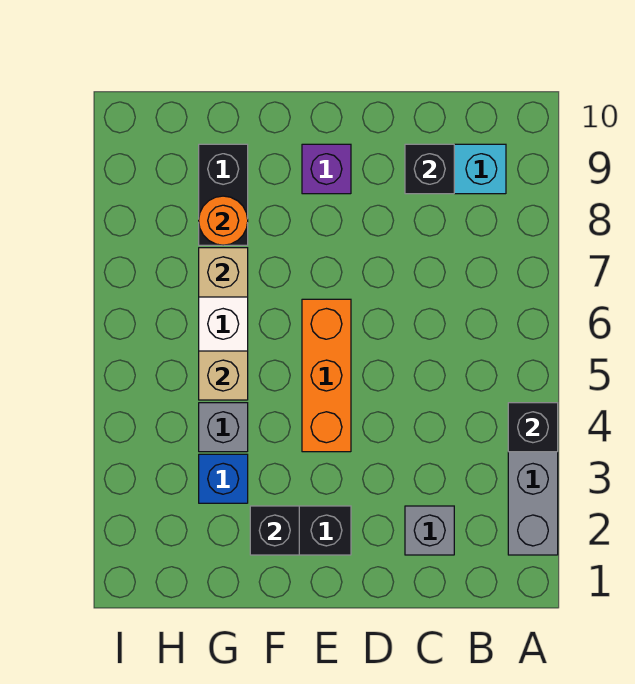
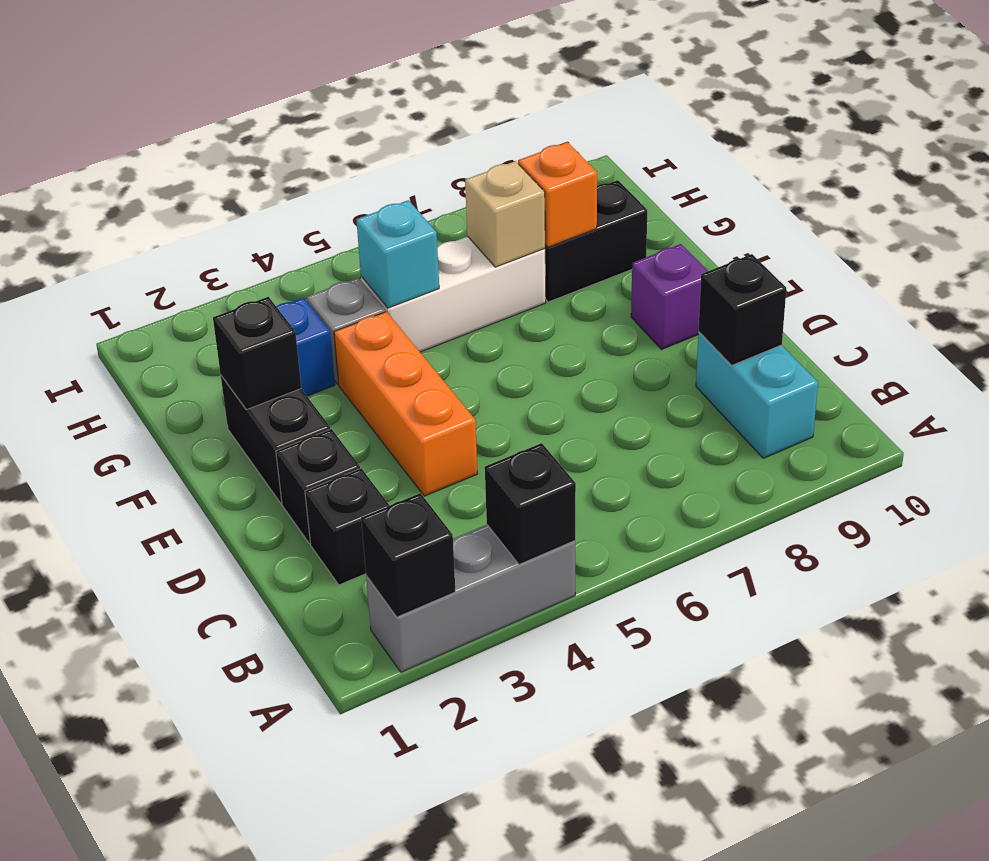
none -> black brick A2 level 2
grey brick C2 level 1 -> black brick C2 level 1
none -> black brick D2 level 1
orange brick E4:E6 level 1 -> orange brick D4:F4 level 1
tan brick G5 level 2 -> cyan brick G5 level 2
orange round brick G8 level 2 -> orange brick G8 level 2

